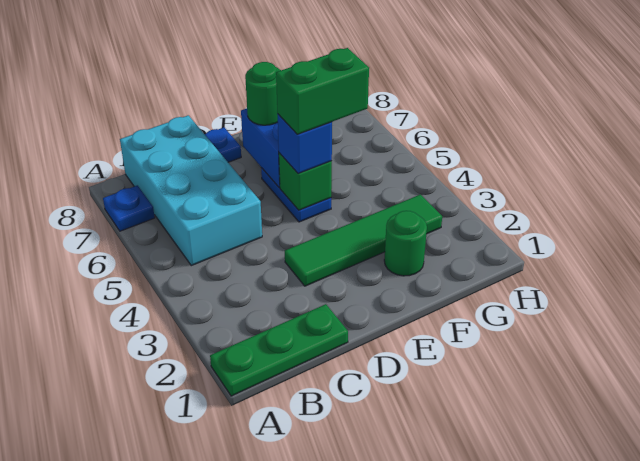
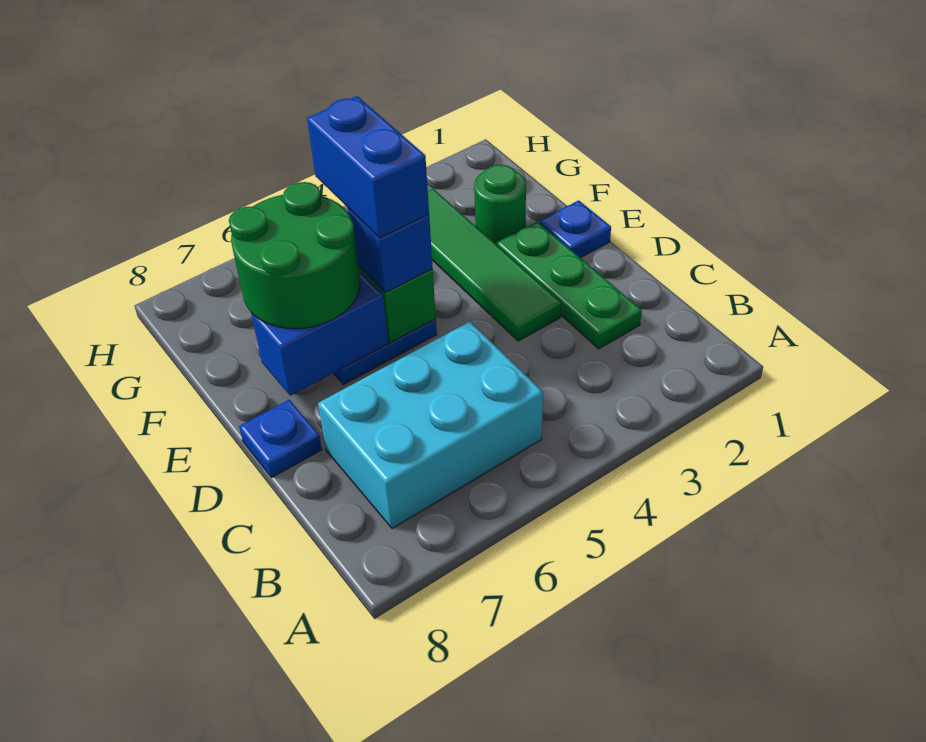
green plate A1:C1 level 1 -> green plate C2:E2 level 1
blue plate A7 level 1 -> blue plate E1 level 1
cyan brick B5:C8 level 1 -> cyan brick B5:C7 level 1
green brick E5:F5 level 4 -> blue brick E5:F5 level 4
green round brick E7 level 3 -> green round brick E6:F7 level 3

